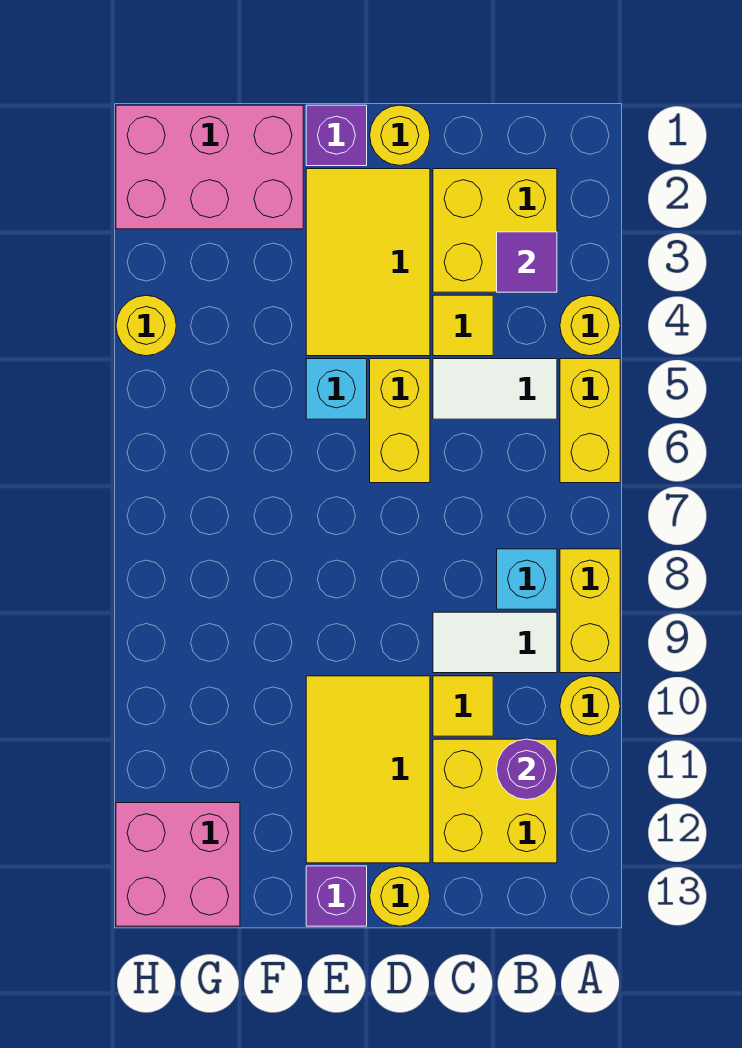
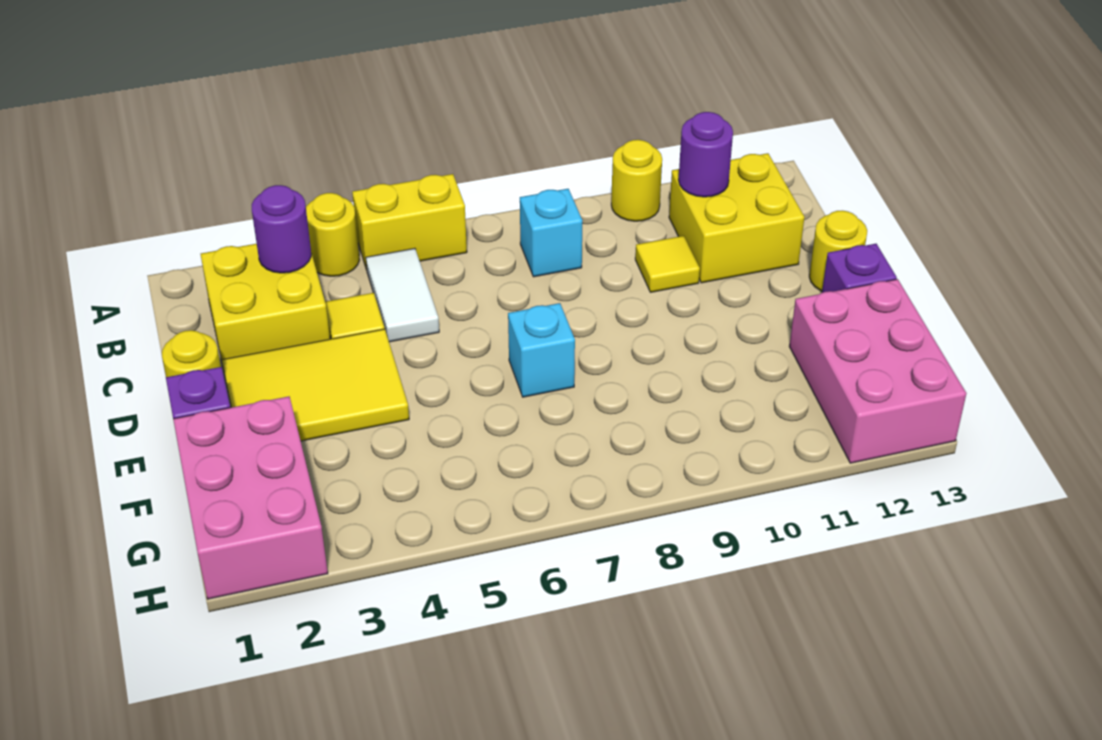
yellow brick A8:A9 level 1 -> none
purple tile B3 level 2 -> purple round brick B3 level 2
white tile B9:C9 level 1 -> none
yellow brick D5:D6 level 1 -> none
yellow tile D10:E12 level 1 -> none
cyan brick E5 level 1 -> cyan brick E7 level 1
pink brick G12:H13 level 1 -> pink brick F12:H13 level 1
yellow round brick H4 level 1 -> none

